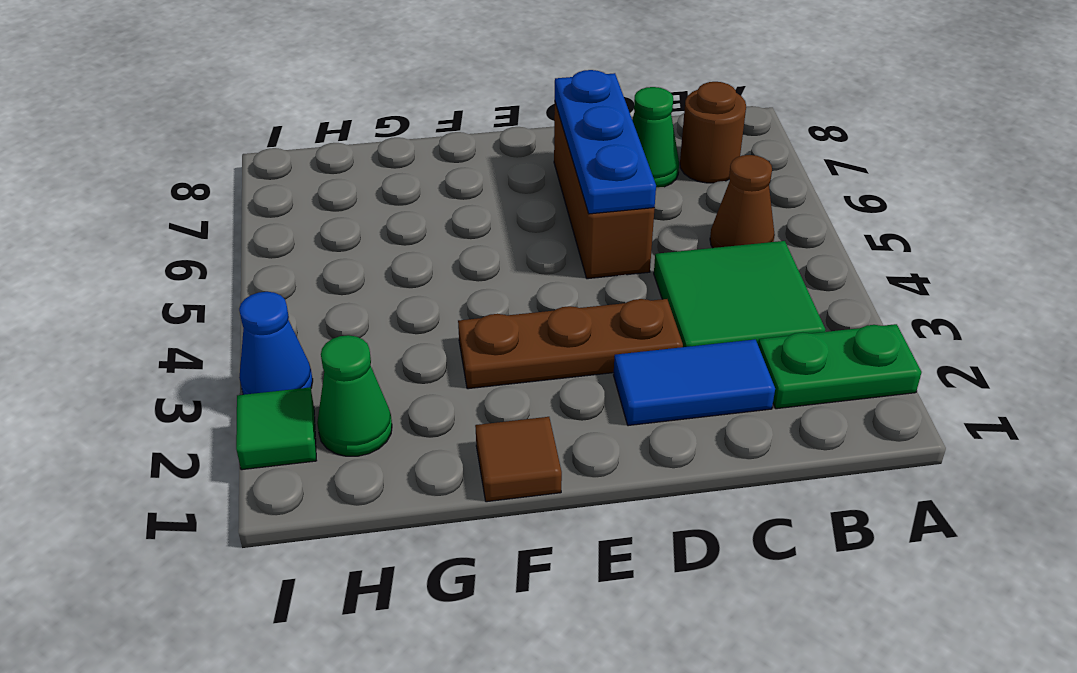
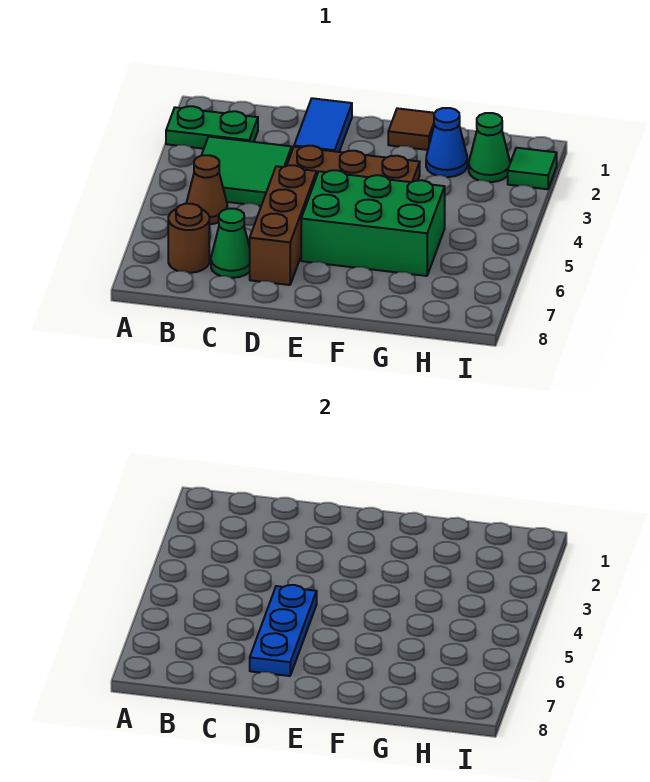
blue tile C2:D2 level 1 -> blue tile D1:D2 level 1
none -> green brick E5:G6 level 1
blue cone I3 level 1 -> blue cone G2 level 1

